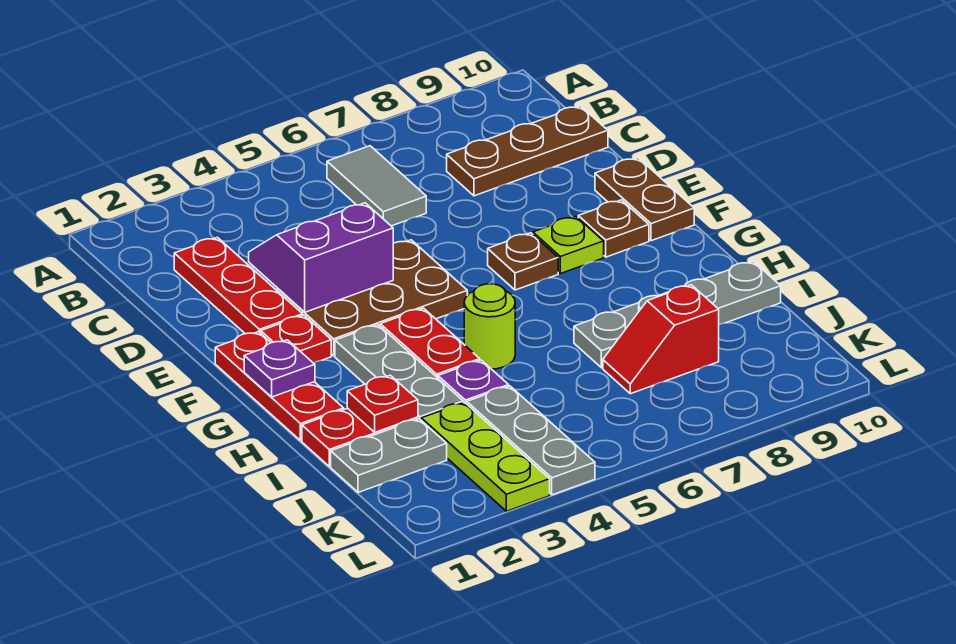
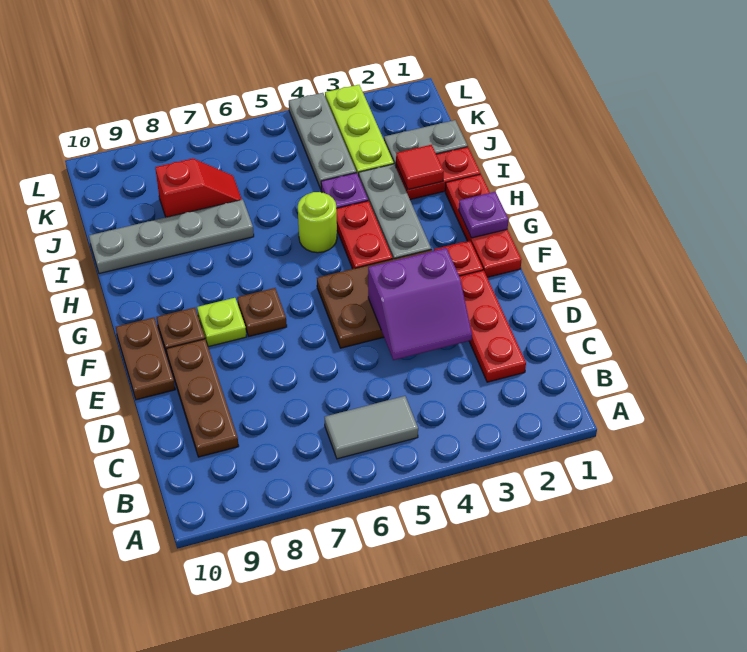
grey tile B6:C6 level 1 -> grey tile B5:B6 level 1
brown plate C8:C10 level 1 -> brown plate C9:E9 level 1
red plate I2 level 2 -> red tile I2 level 2

